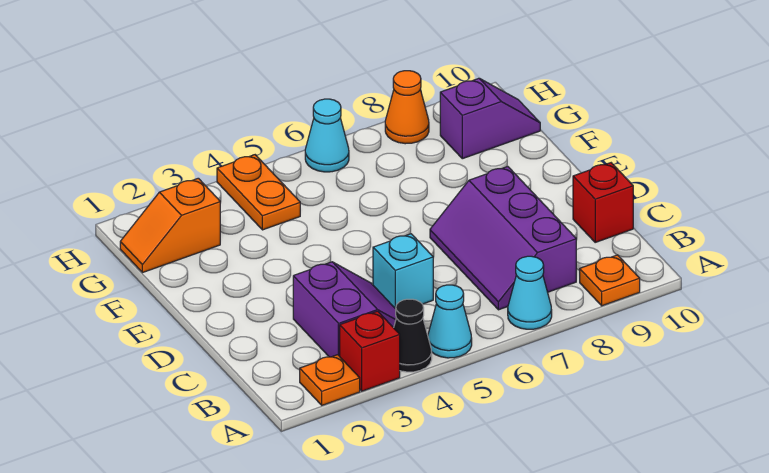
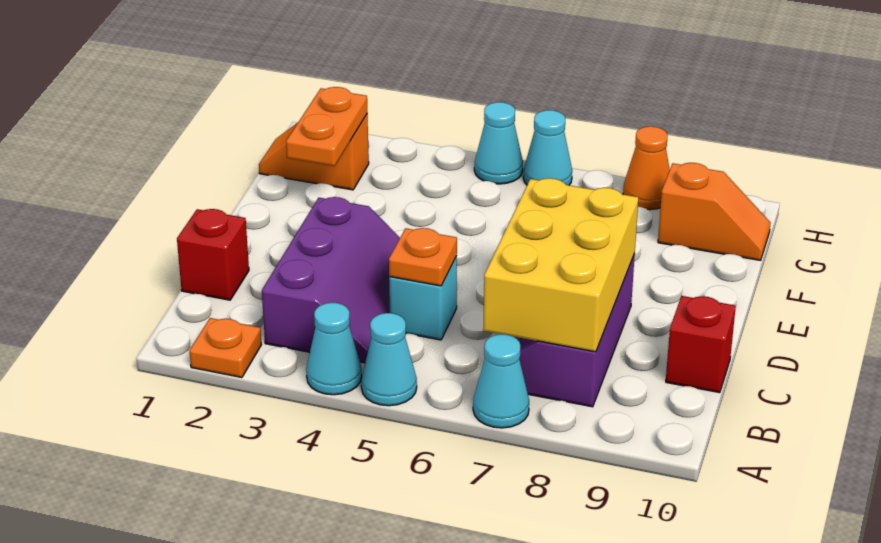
red brick A3 level 1 -> red brick C1 level 1
black cone A4 level 1 -> cyan cone A4 level 1
orange plate A9 level 1 -> orange plate C5 level 2
purple slope B3:C4 level 1 top 3 -> purple slope B3:D4 level 1 top 3
none -> yellow brick B7:D8 level 2
orange plate G4:H4 level 1 -> orange plate F2:G2 level 2
purple slope G9:G10 level 1 top 9 -> orange slope G9:G10 level 1 top 9
none -> cyan cone H5 level 1

